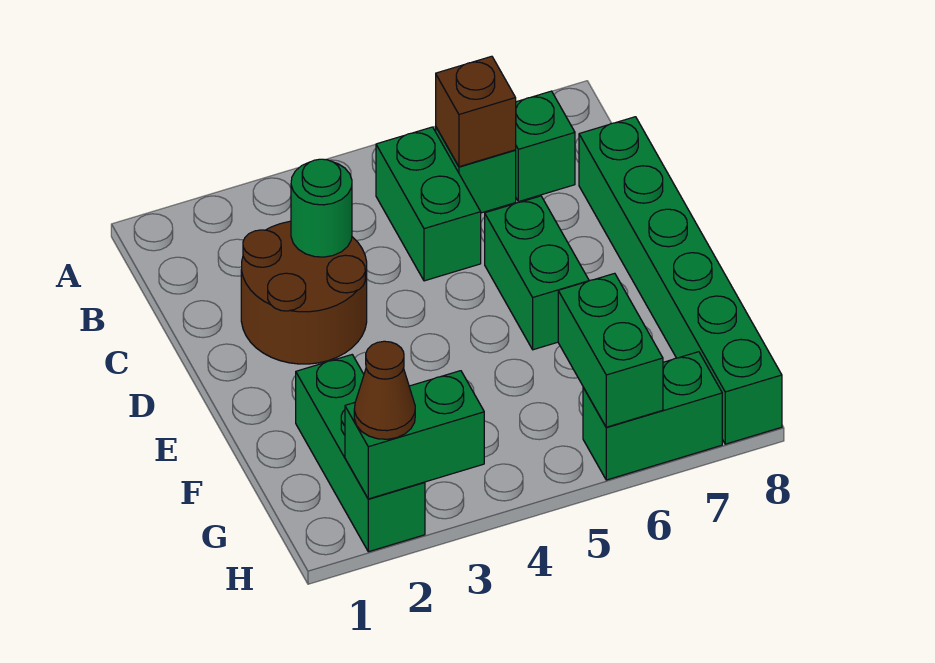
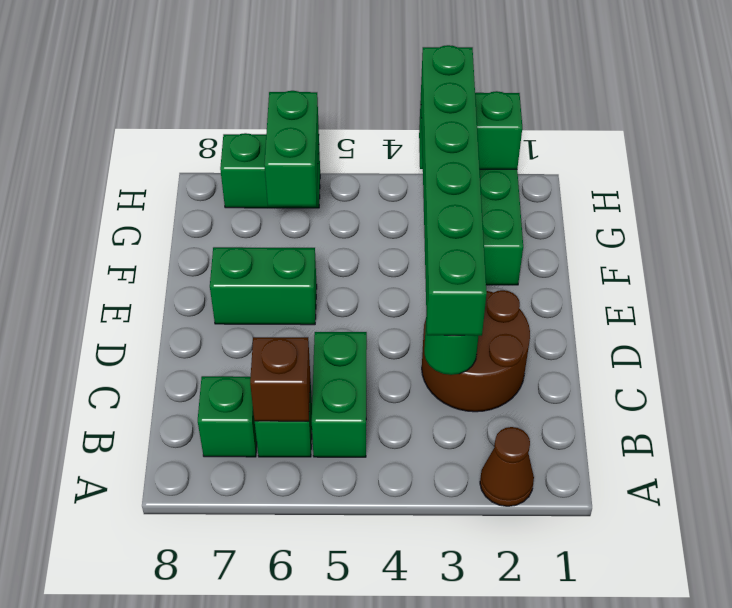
green brick C8:H8 level 1 -> green brick C3:H3 level 3
green brick D6:E6 level 1 -> green brick E6:E7 level 1
brown cone H2 level 3 -> brown cone A2 level 1

